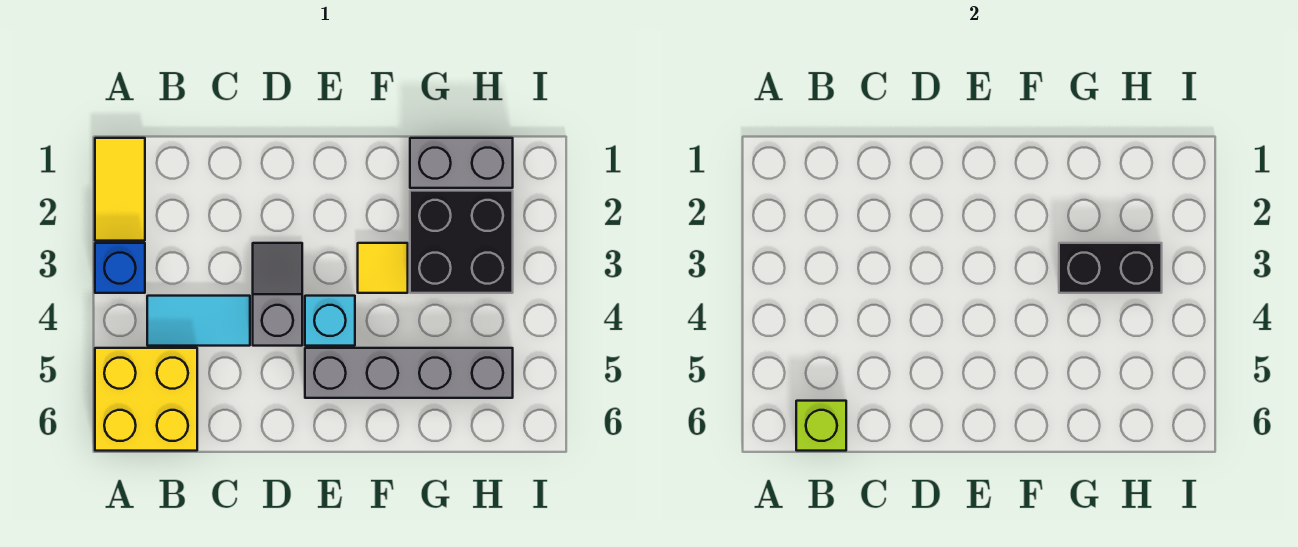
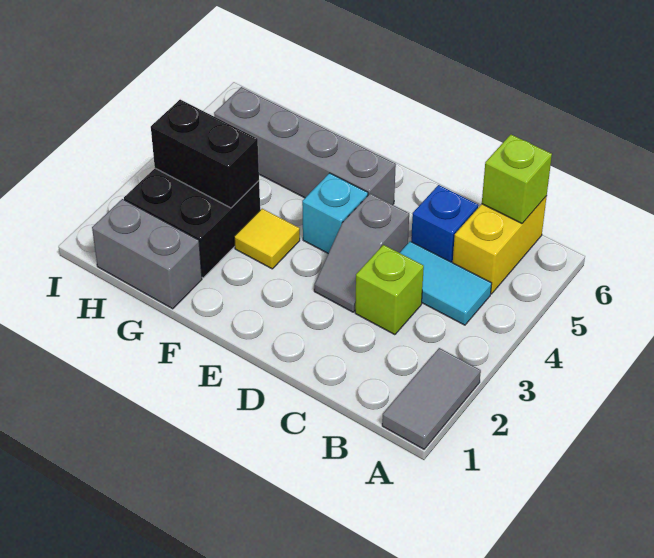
yellow tile A1:A2 level 1 -> grey tile A1:A2 level 1
blue brick A3 level 1 -> blue brick C5 level 1
yellow brick A5:B6 level 1 -> yellow brick B5:B6 level 1
none -> lime brick C3 level 1

